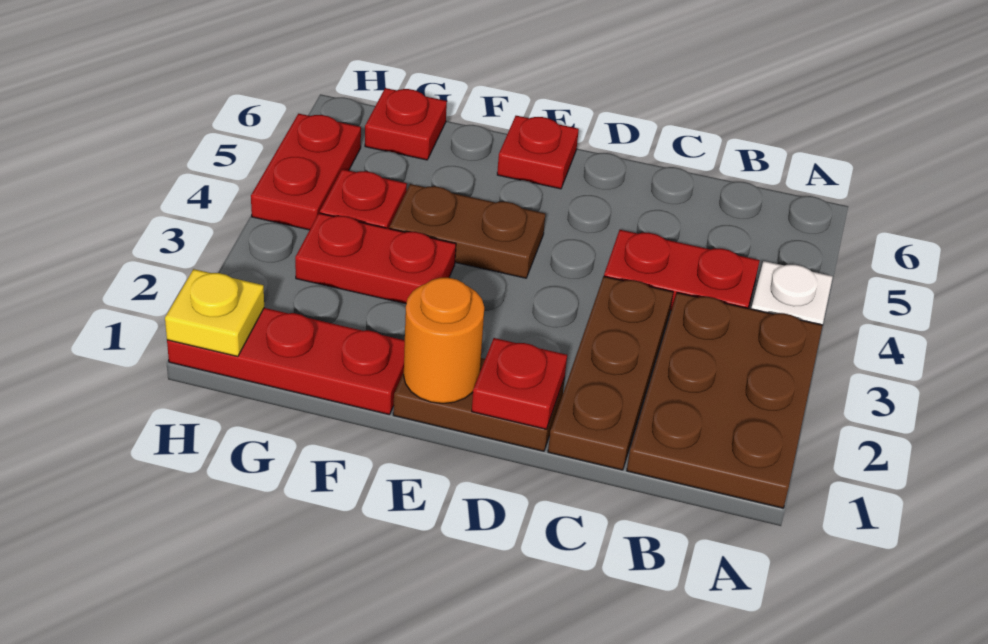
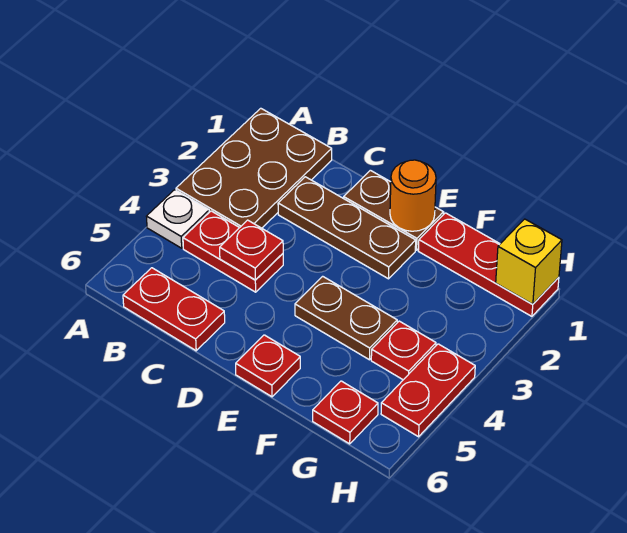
brown plate C1:C3 level 1 -> brown plate C2:E2 level 1
red plate D1 level 2 -> red plate C4 level 2
red plate F3:G3 level 1 -> red plate B6:C6 level 1
yellow plate H1 level 2 -> yellow brick H1 level 2

